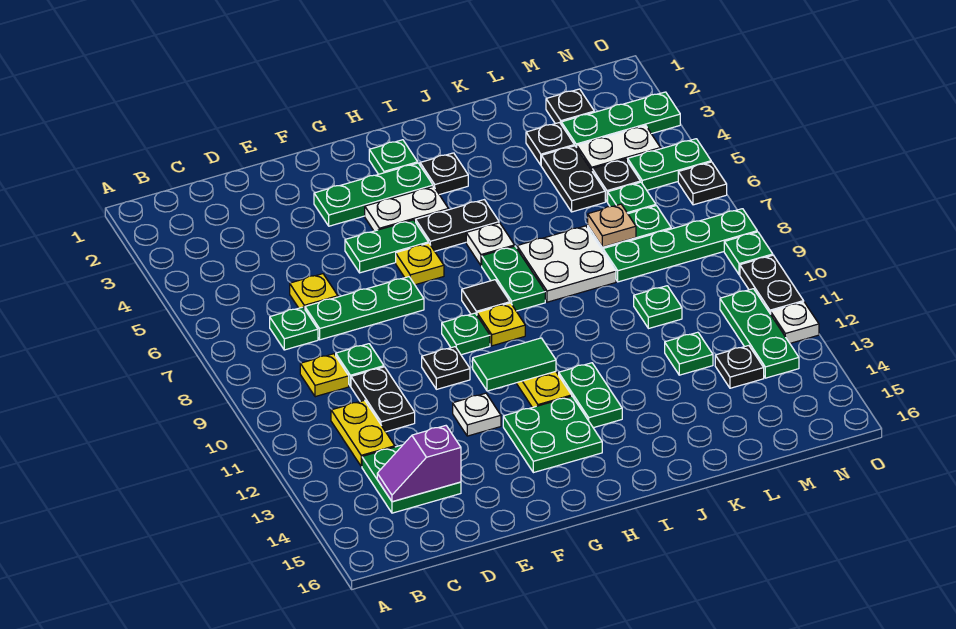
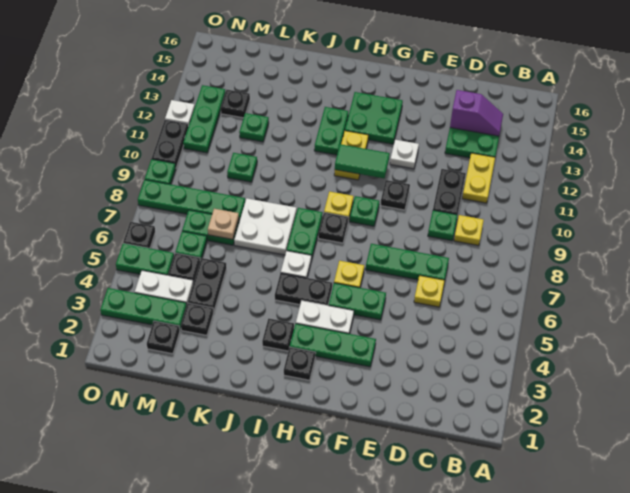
green plate C7 level 1 -> none
green plate H2 level 1 -> black plate H2 level 1
black tile H8 level 1 -> black plate H8 level 1

